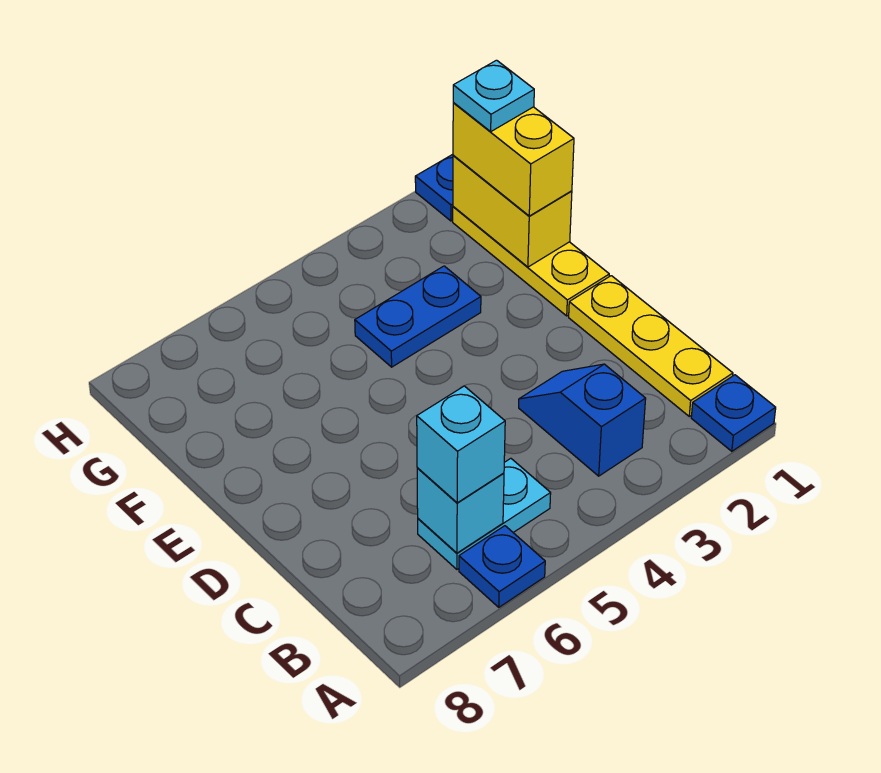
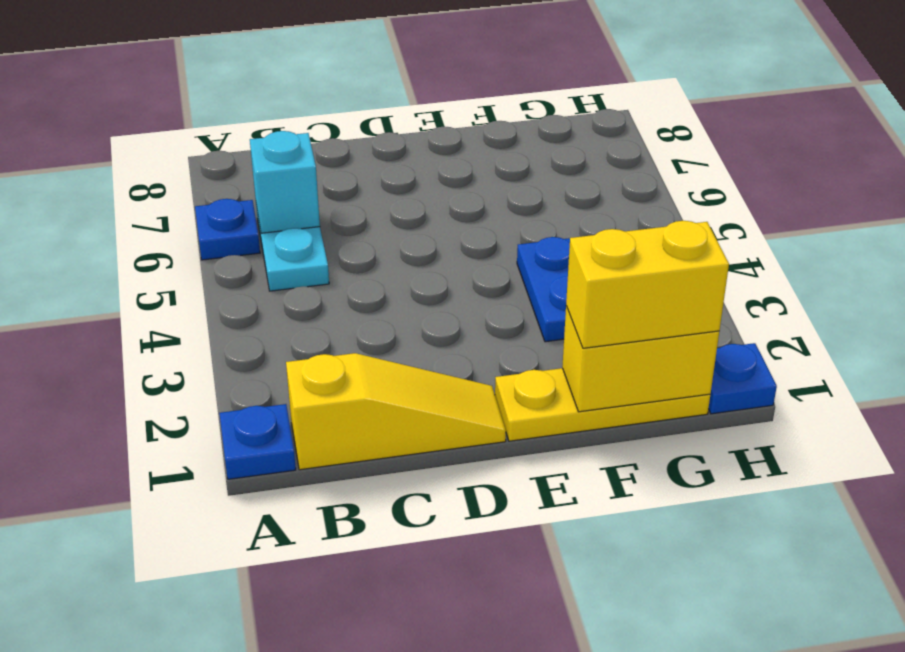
yellow plate B1:D1 level 1 -> yellow slope B1:D1 level 1 top B
blue slope B3:C3 level 1 top B -> none
cyan brick B6 level 3 -> none
cyan plate G1 level 4 -> none

